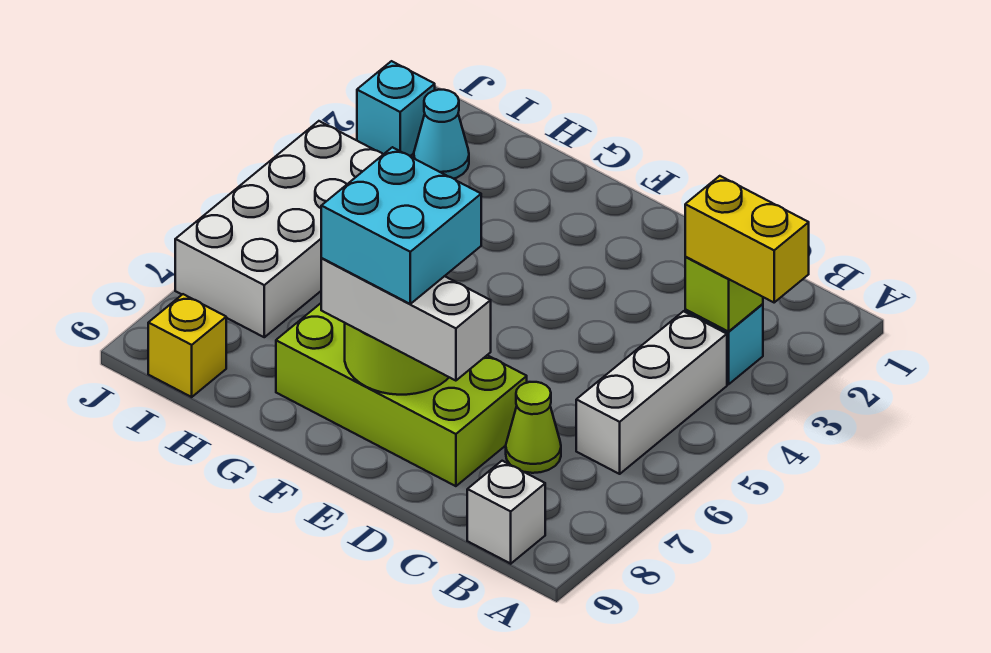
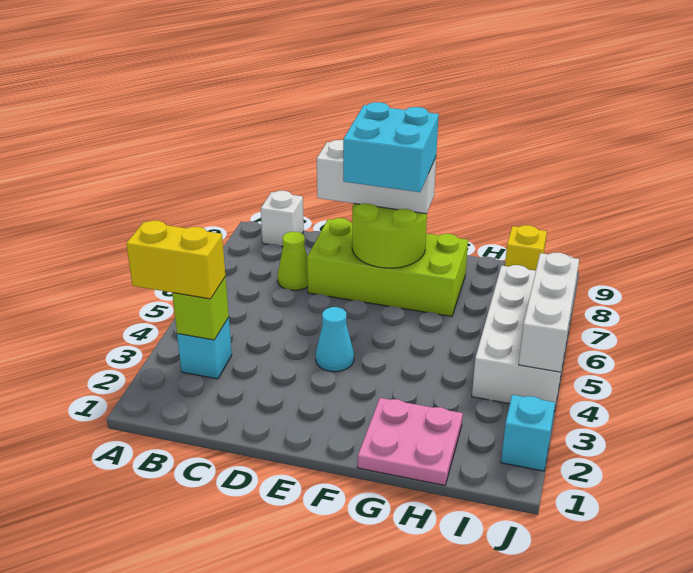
white brick B4:B6 level 1 -> white brick J4:J6 level 2
none -> pink plate G1:H2 level 1
cyan cone I2 level 1 -> cyan cone E4 level 1

